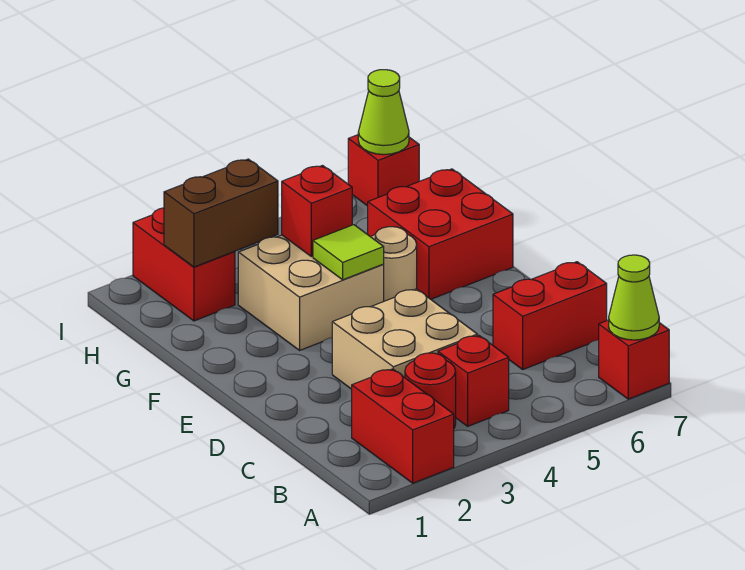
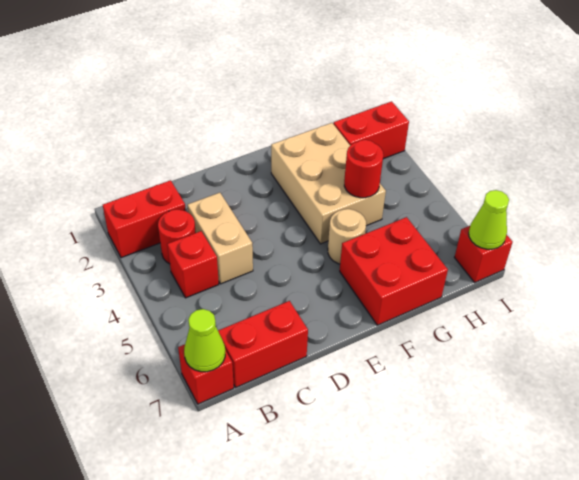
tan brick C3:D4 level 1 -> tan brick C3:C4 level 1
red brick C6:C7 level 1 -> red brick B7:C7 level 1
tan brick F3:G4 level 1 -> tan brick F2:G4 level 1
lime tile F4 level 2 -> none
red brick G4 level 2 -> red round brick G4 level 2
brown brick H2:H3 level 2 -> none

